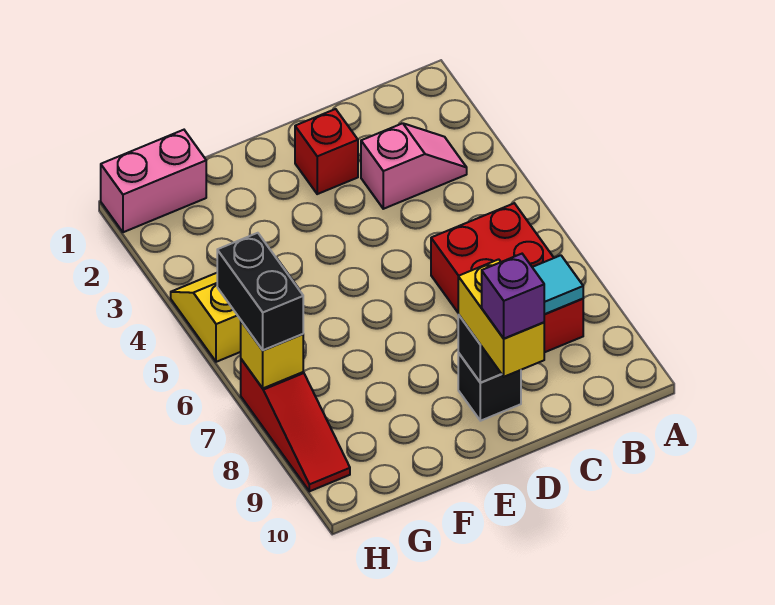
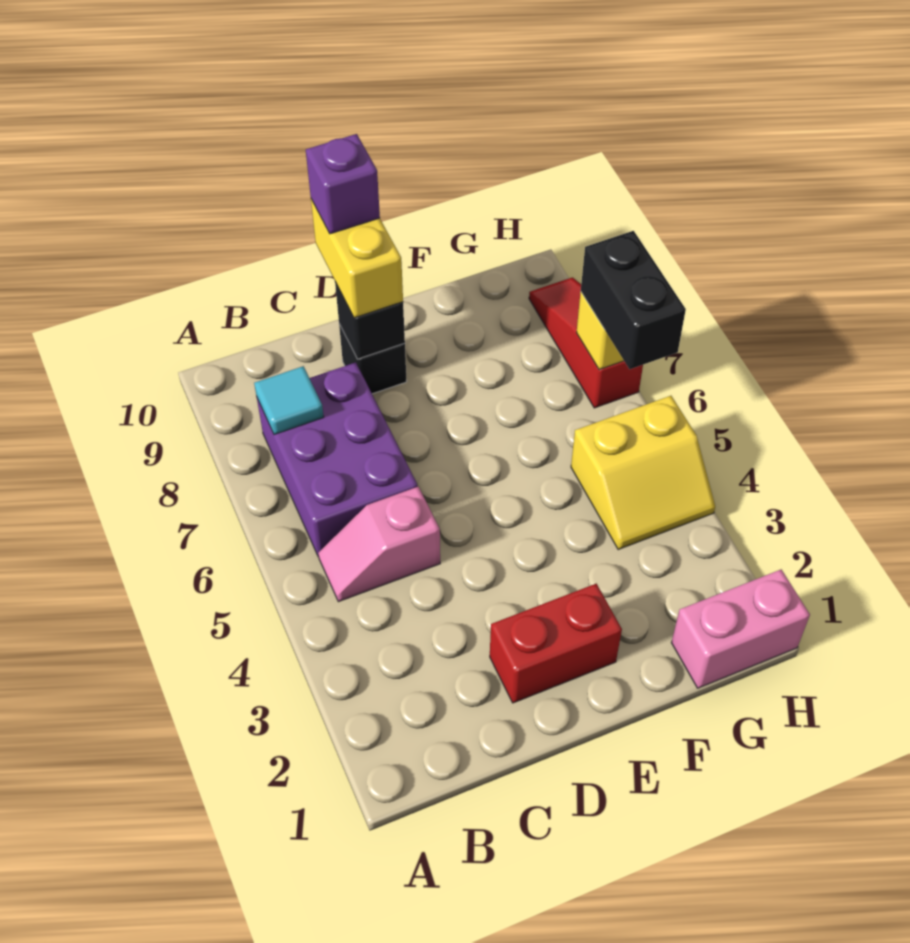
pink slope B3:C3 level 1 top C -> pink slope B5:C5 level 1 top C
red brick B6:C8 level 1 -> purple brick B6:C8 level 1
red brick D2 level 1 -> red brick D2:E2 level 1

